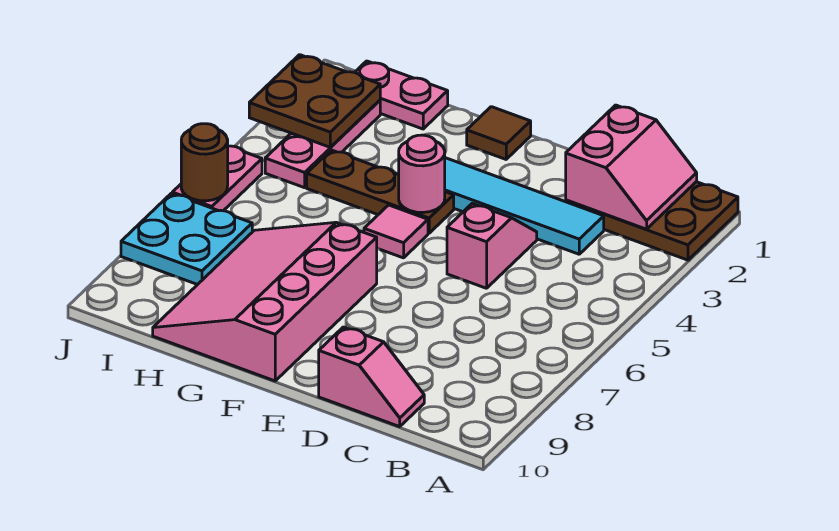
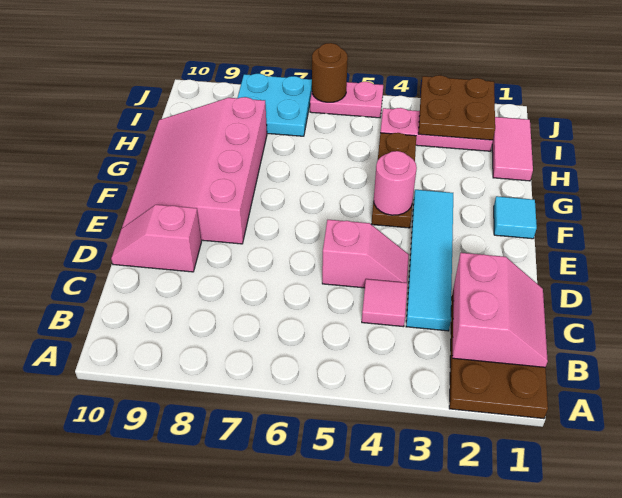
pink slope B1:C2 level 2 top C -> pink slope B1:C2 level 2 top 2
pink slope C10:D10 level 1 top D -> pink slope D9:D10 level 1 top 9
brown tile F1 level 1 -> cyan tile F1 level 1
pink tile F5 level 1 -> pink tile C4 level 1
pink slope F7:H10 level 1 top F -> pink slope E8:H10 level 1 top 8
pink plate H1:I1 level 1 -> pink tile H1:I1 level 1

